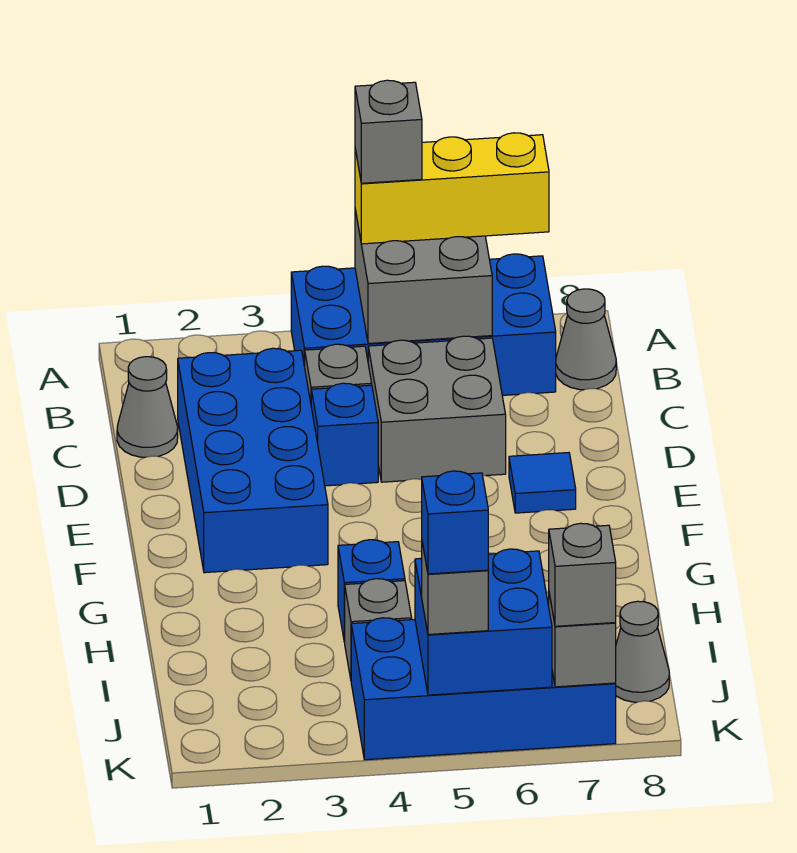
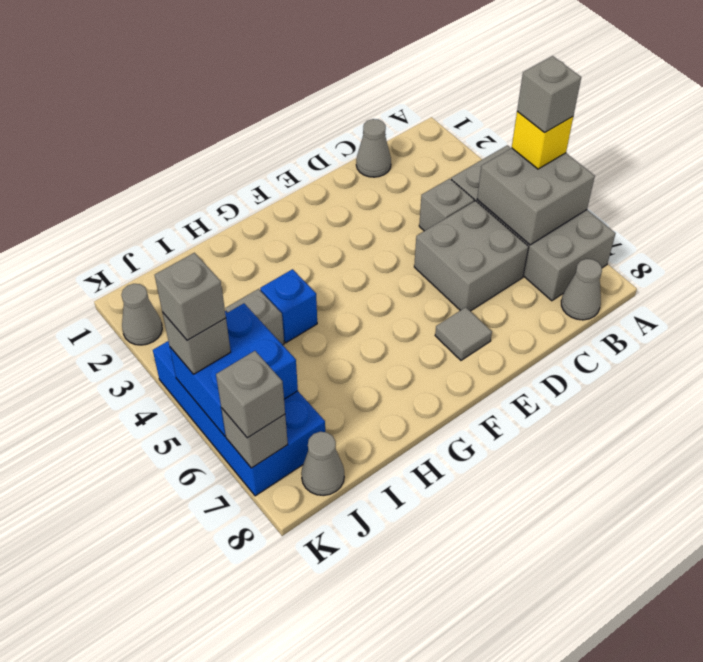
blue brick A4:B7 level 1 -> grey brick A4:B7 level 1
yellow brick A5:A7 level 3 -> yellow brick A5 level 3
blue brick C2:F3 level 1 -> none
blue brick D4 level 1 -> none
blue tile E7 level 1 -> grey tile E7 level 1
none -> grey cone K2 level 1
blue brick K5 level 4 -> grey brick K5 level 4

